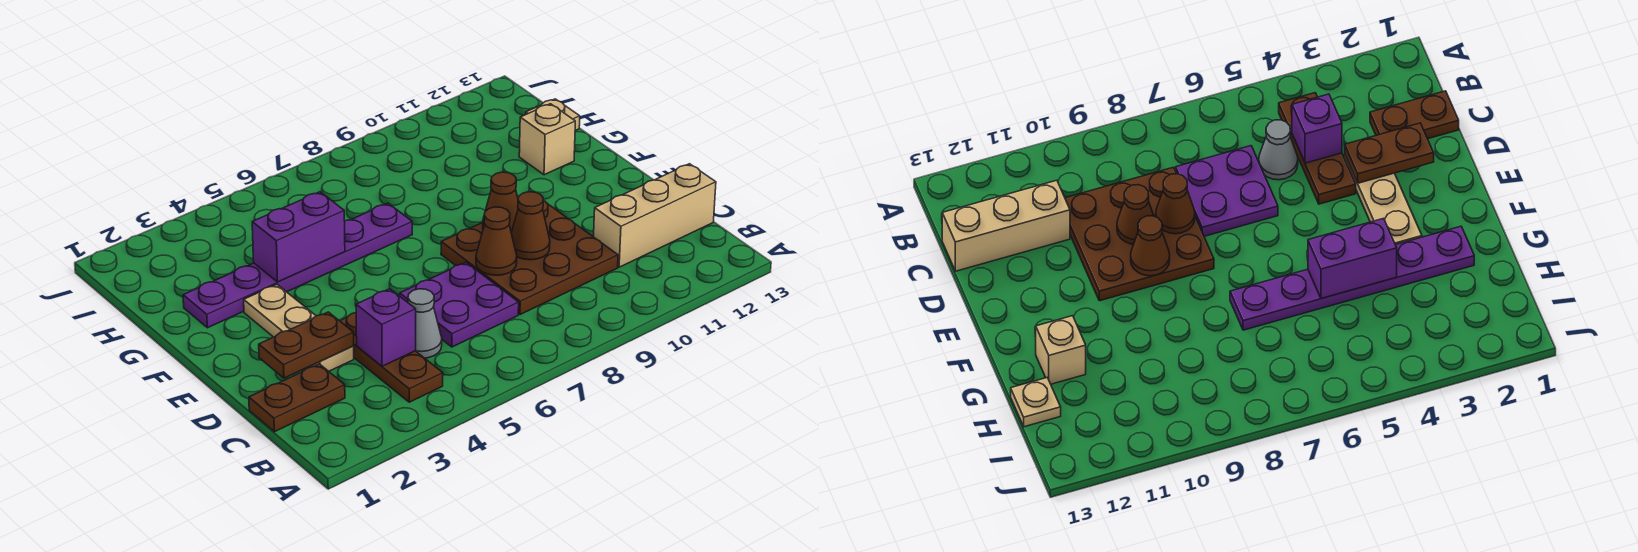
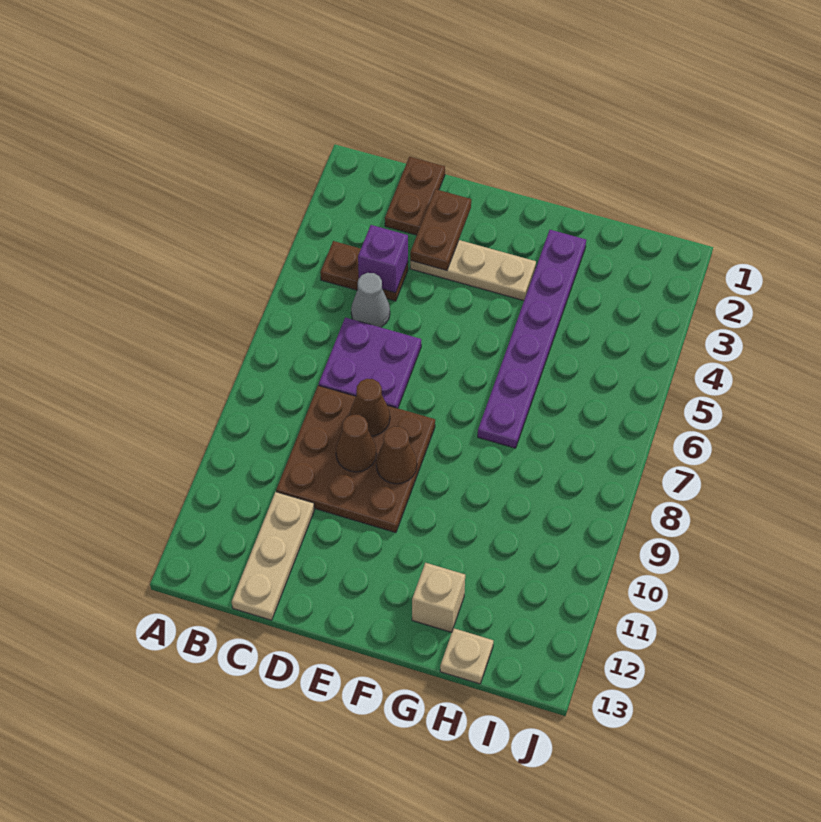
brown plate B4:D4 level 1 -> brown plate B4:C4 level 1
tan brick C11:C13 level 1 -> tan plate C11:C13 level 1
purple brick G4:G5 level 2 -> none

